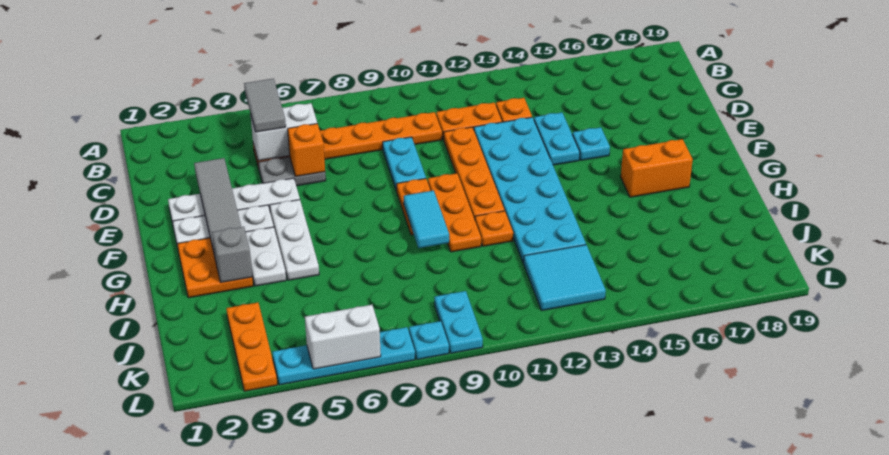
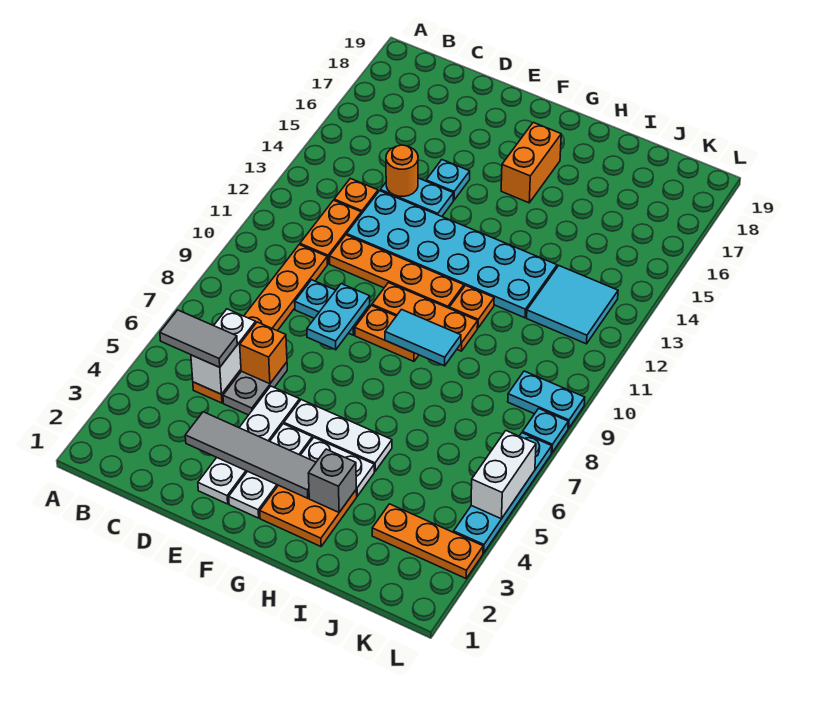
none -> orange round brick D14 level 2
none -> cyan plate E8:E9 level 2

